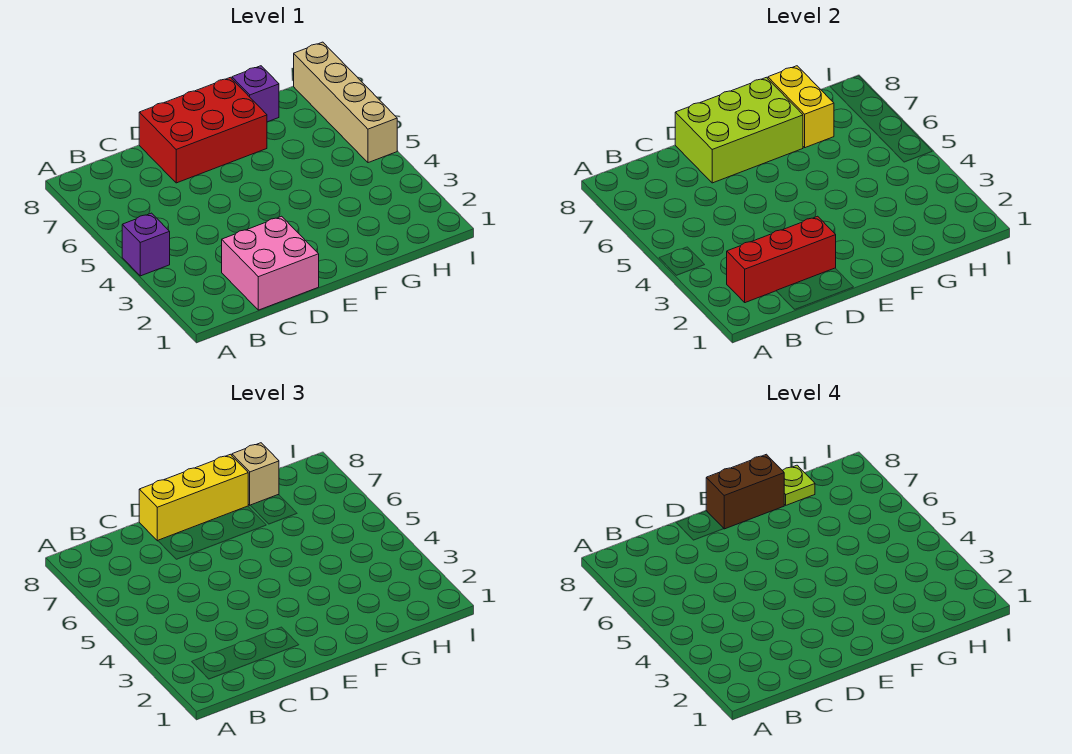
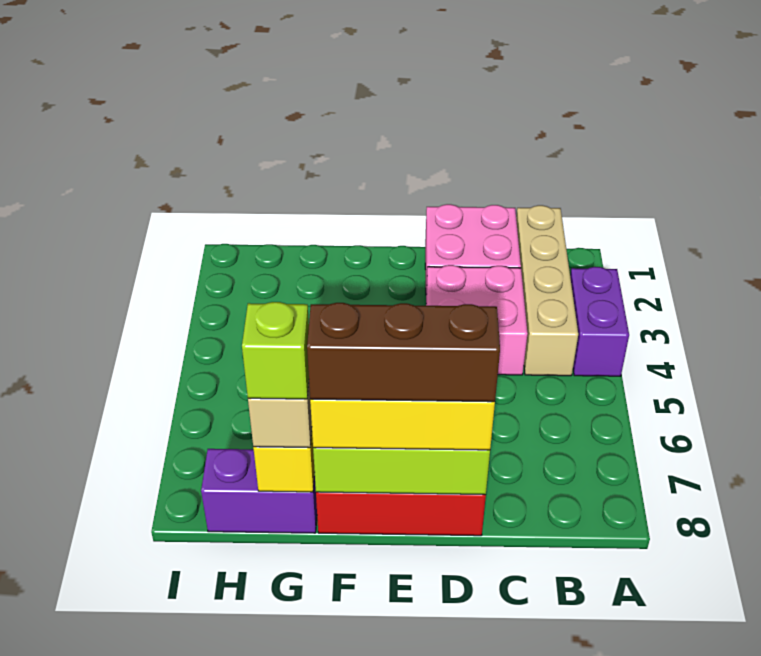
purple brick A4 level 1 -> purple brick A3:A4 level 1
red brick B2:D2 level 2 -> none
none -> pink brick C3:D4 level 1
brown brick E8:F8 level 4 -> brown brick D8:F8 level 4
purple brick G8 level 1 -> purple brick G8:H8 level 1
lime plate G8 level 4 -> lime brick G8 level 4
tan brick I5:I8 level 1 -> tan brick B1:B4 level 1

